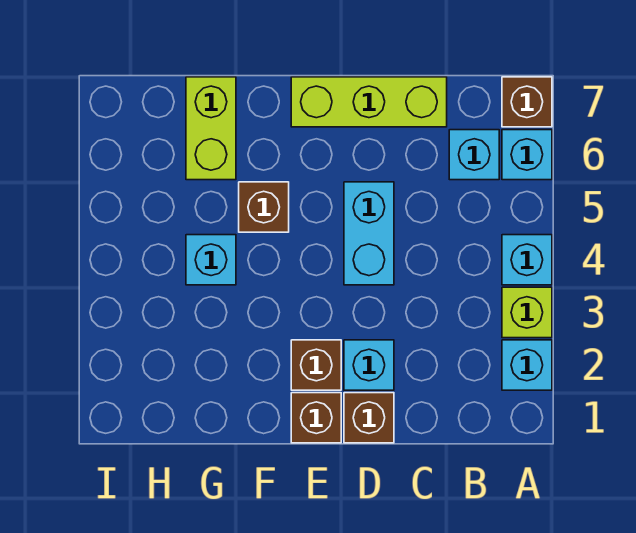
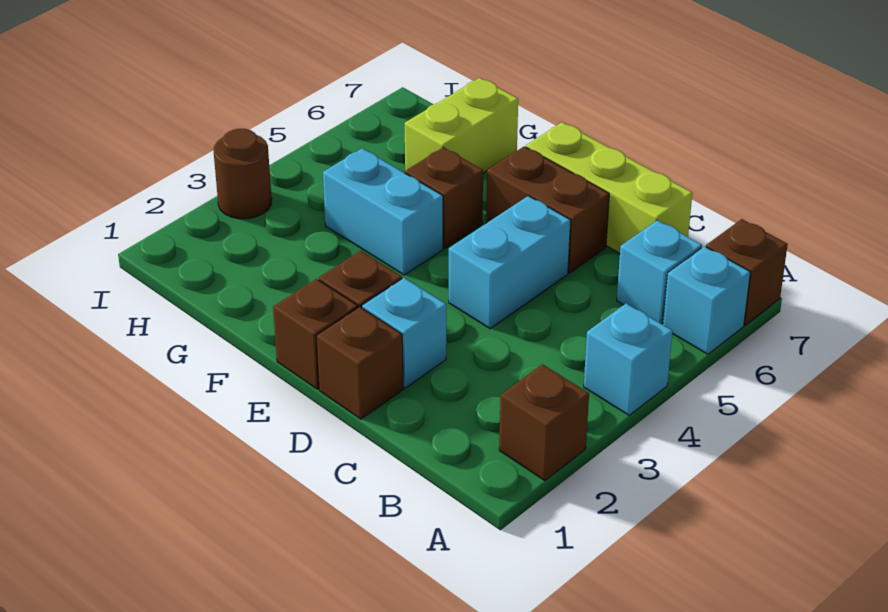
cyan brick A2 level 1 -> brown brick A2 level 1
lime brick A3 level 1 -> none
none -> brown brick D6:E6 level 1
cyan brick G4 level 1 -> cyan brick F4:G4 level 1
none -> brown round brick I3 level 1

